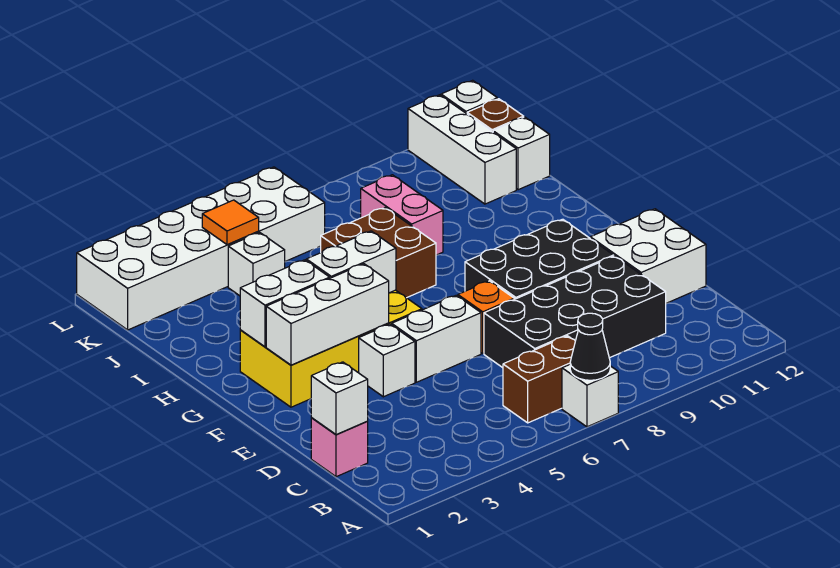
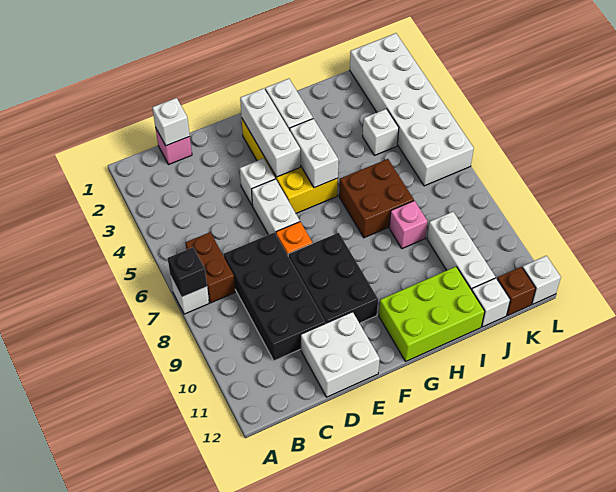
black cone A7 level 2 -> black brick A7 level 2
none -> lime brick G11:I12 level 1
pink brick I8:J8 level 1 -> pink brick I8 level 1
white brick J11:L11 level 1 -> white brick J9:J11 level 1
orange tile K4 level 2 -> none

